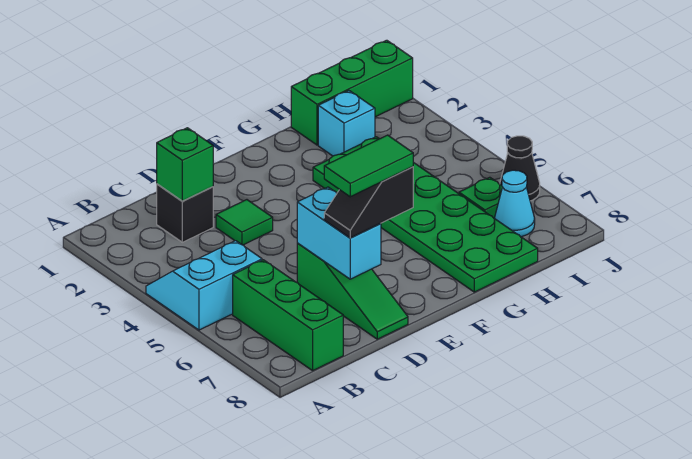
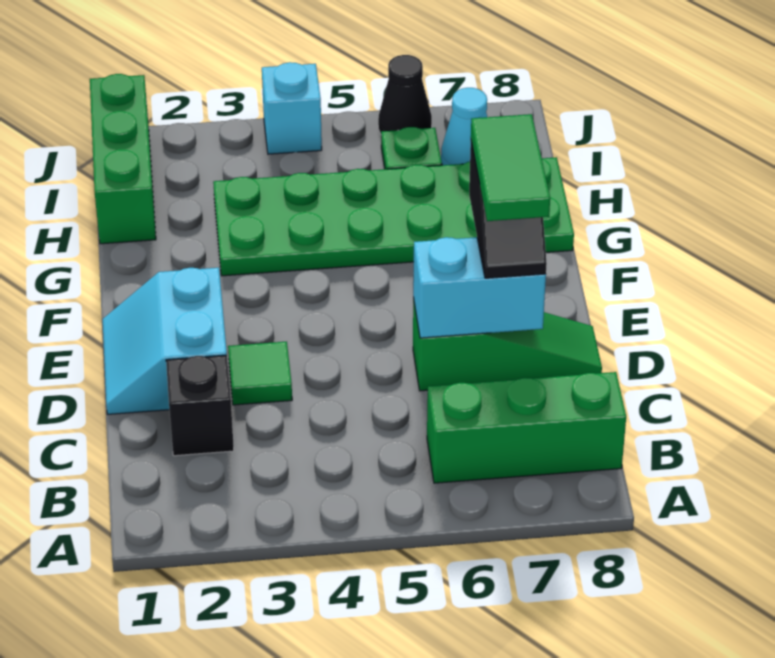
cyan slope A4:B5 level 1 top 5 -> cyan slope D1:E2 level 1 top 2
green brick C2 level 2 -> none
cyan brick H2 level 1 -> cyan brick J4 level 1

